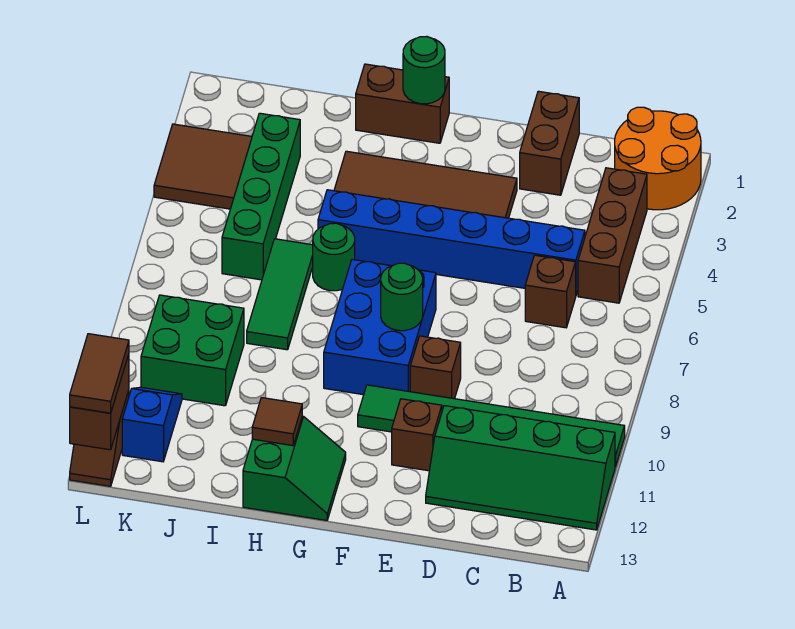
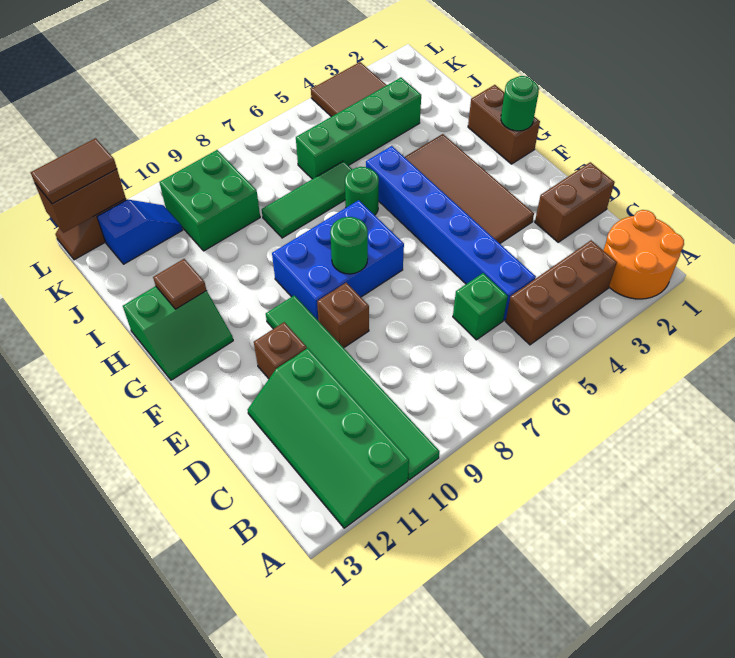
brown brick C6 level 1 -> green brick C6 level 1

